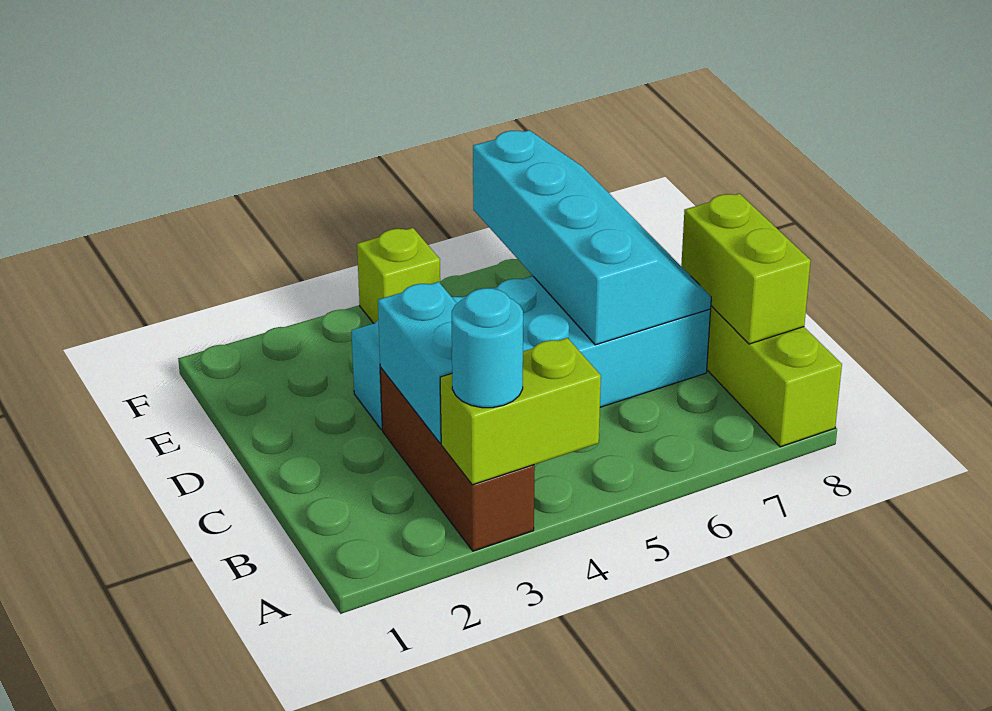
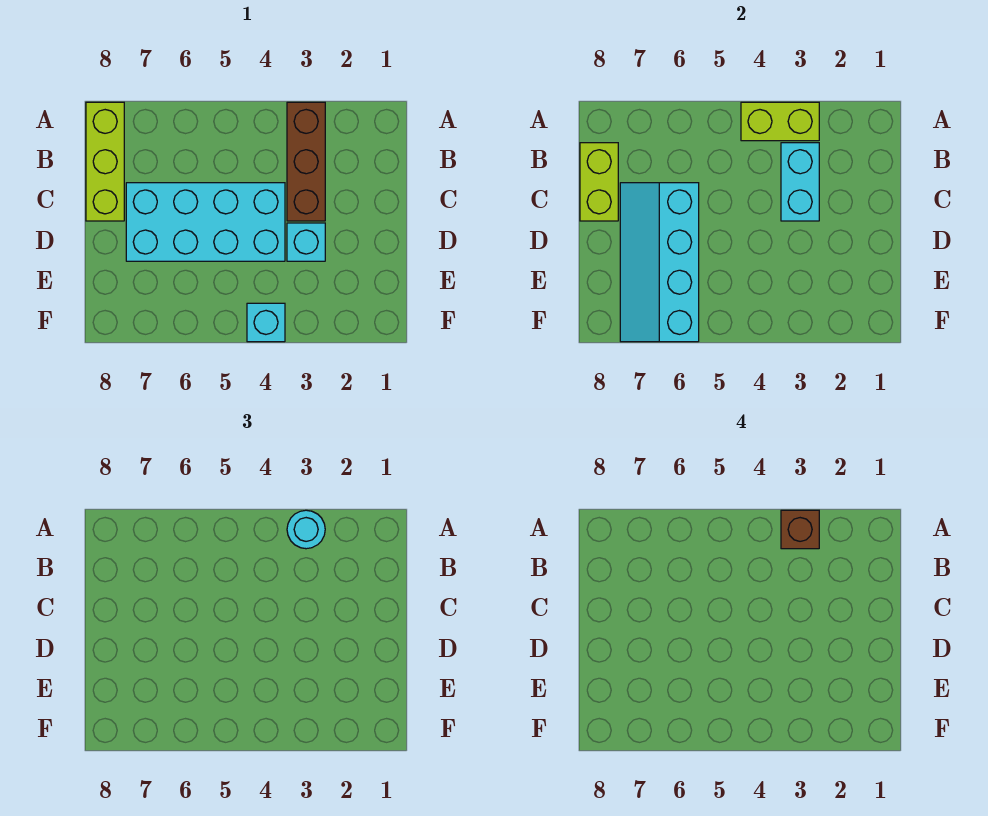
none -> brown brick A3 level 4
lime brick F4 level 1 -> cyan brick F4 level 1

